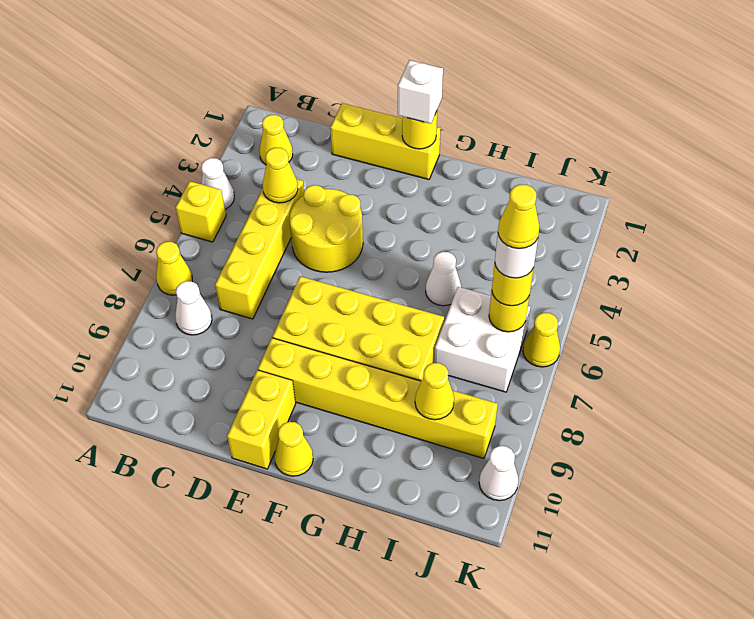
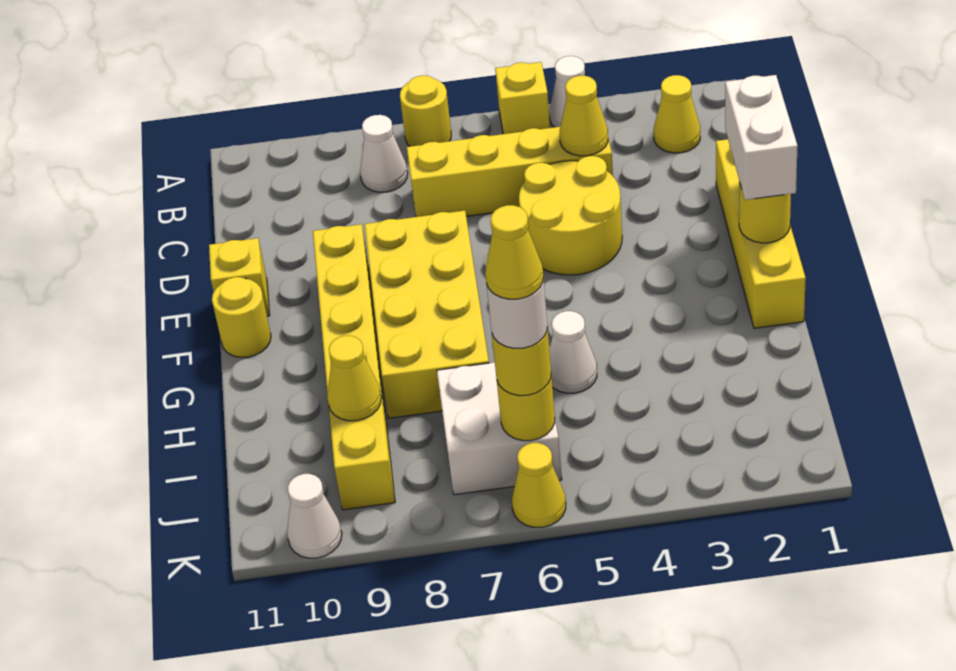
yellow cone A7 level 1 -> yellow round brick A7 level 1
yellow brick D1:F1 level 1 -> yellow brick D1:G1 level 1
yellow brick E10:E11 level 1 -> yellow brick E11 level 1
white brick F1 level 3 -> white brick E1:F1 level 3
yellow cone F11 level 1 -> yellow round brick F11 level 1

